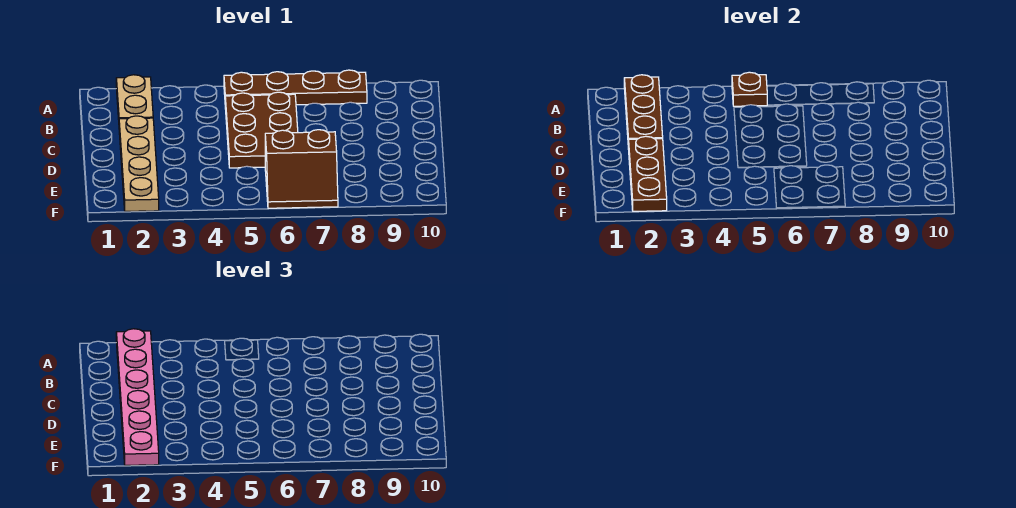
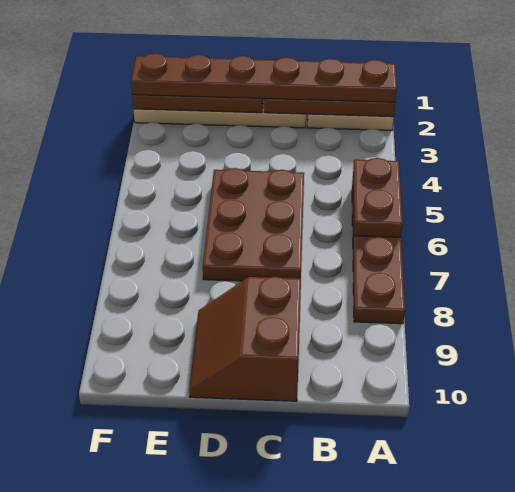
pink plate A2:F2 level 3 -> brown plate A2:F2 level 3
brown plate A5 level 2 -> brown plate A5:A6 level 2
brown plate B5:D6 level 1 -> brown plate C5:D7 level 1
brown slope E6:F7 level 1 top E -> brown slope C9:D10 level 1 top C

